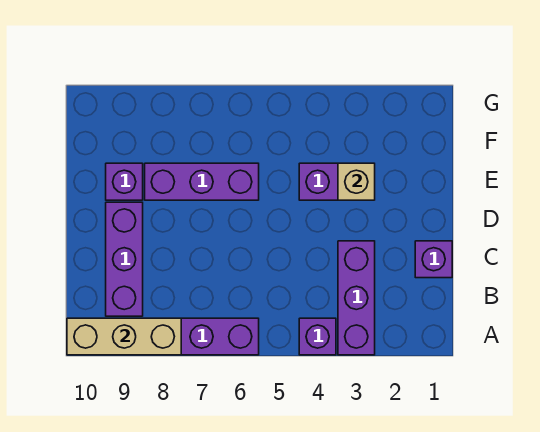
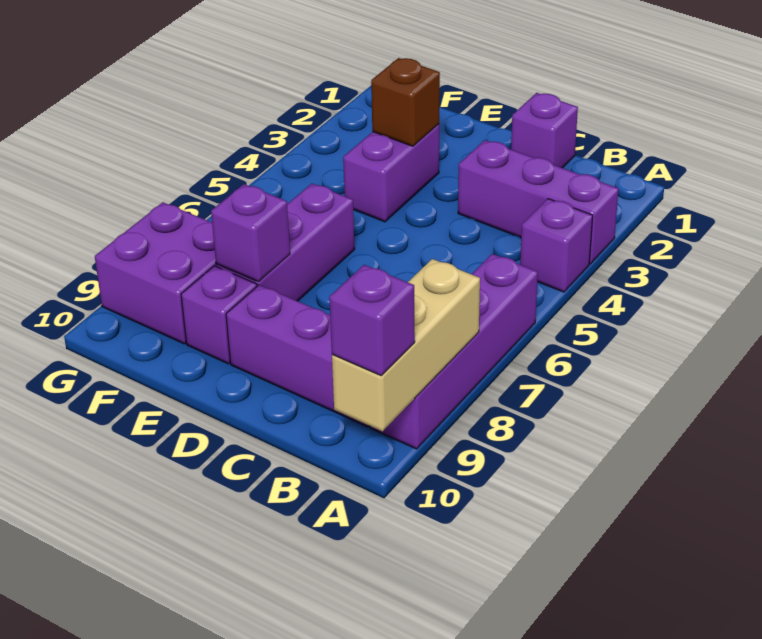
none -> purple brick A10 level 3
tan brick E3 level 2 -> brown brick E3 level 2
none -> purple brick E8 level 2
none -> purple brick F8:G9 level 1

